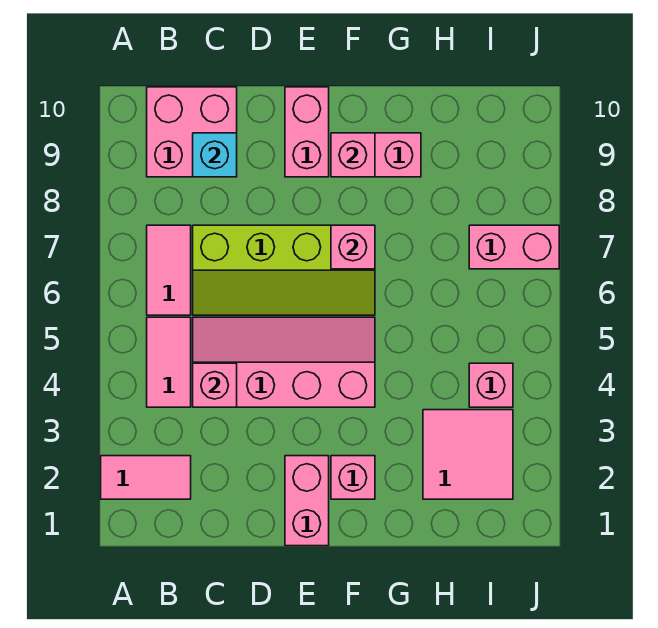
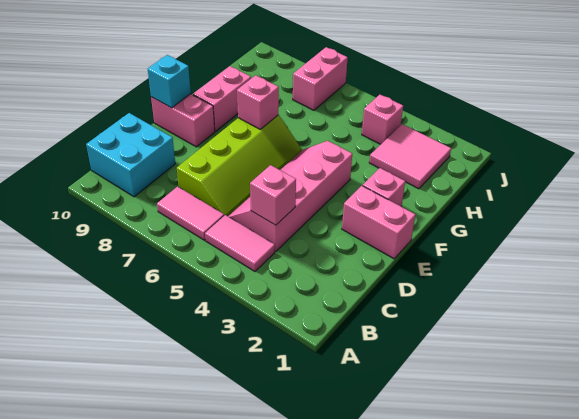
pink tile A2:B2 level 1 -> none
pink brick B9:C10 level 1 -> cyan brick B9:C10 level 1
cyan brick C9 level 2 -> cyan brick E10 level 2
pink brick F9 level 2 -> none

